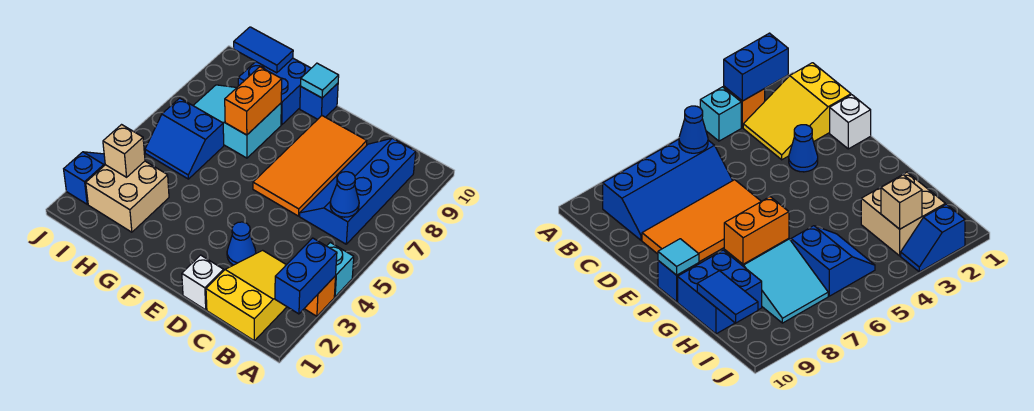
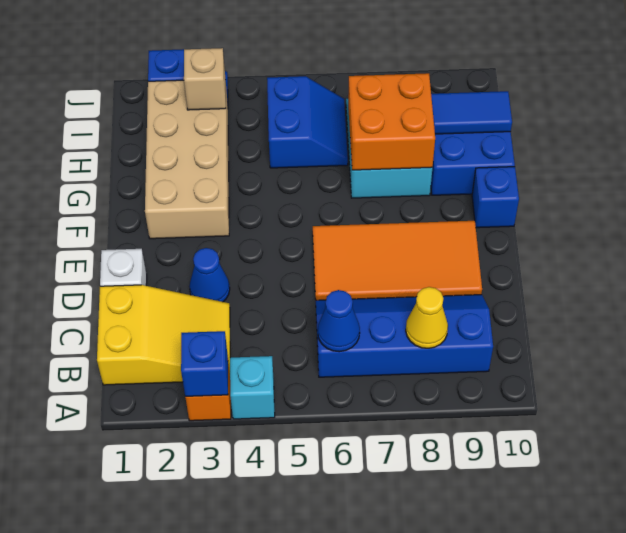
blue brick A2:A3 level 2 -> blue brick A3 level 2
none -> yellow cone B8 level 2
cyan tile F10 level 2 -> none
orange brick G7:G8 level 2 -> orange brick G7:H8 level 2
tan brick H2:I3 level 1 -> tan brick F2:I3 level 1
blue slope H5:I6 level 1 top 6 -> blue slope H5:I6 level 1 top 5
blue tile H10:I10 level 2 -> blue tile H9:H10 level 2

